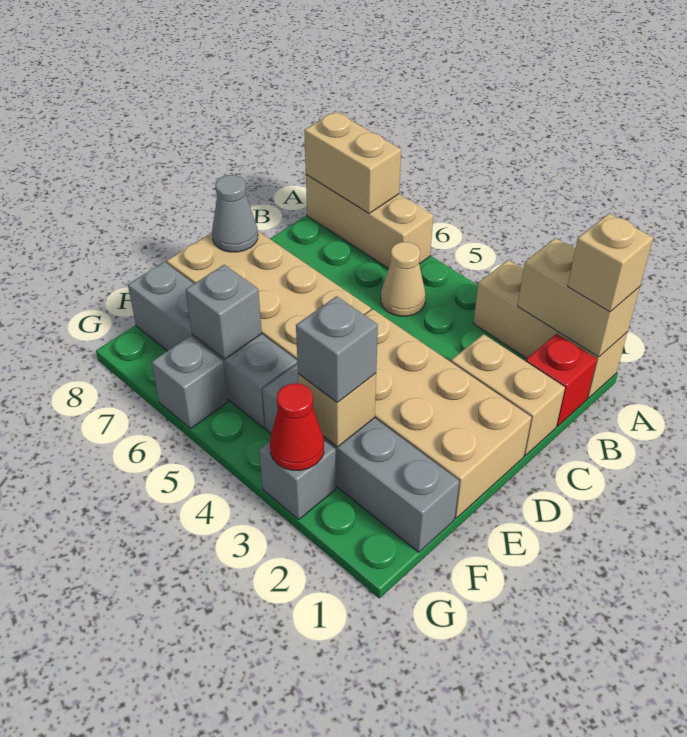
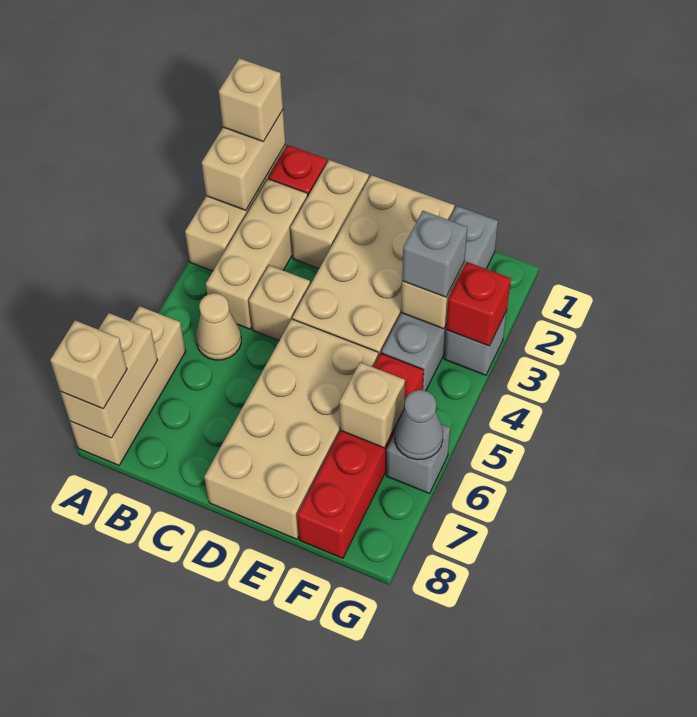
none -> tan brick A8 level 3
none -> tan brick B2:B4 level 1
none -> tan brick C4 level 1
grey cone D8 level 2 -> grey cone G6 level 2
grey brick F5:F8 level 1 -> red brick F5:F8 level 1
grey brick F6 level 2 -> tan brick F6 level 2
red cone G3 level 2 -> red brick G3 level 2

